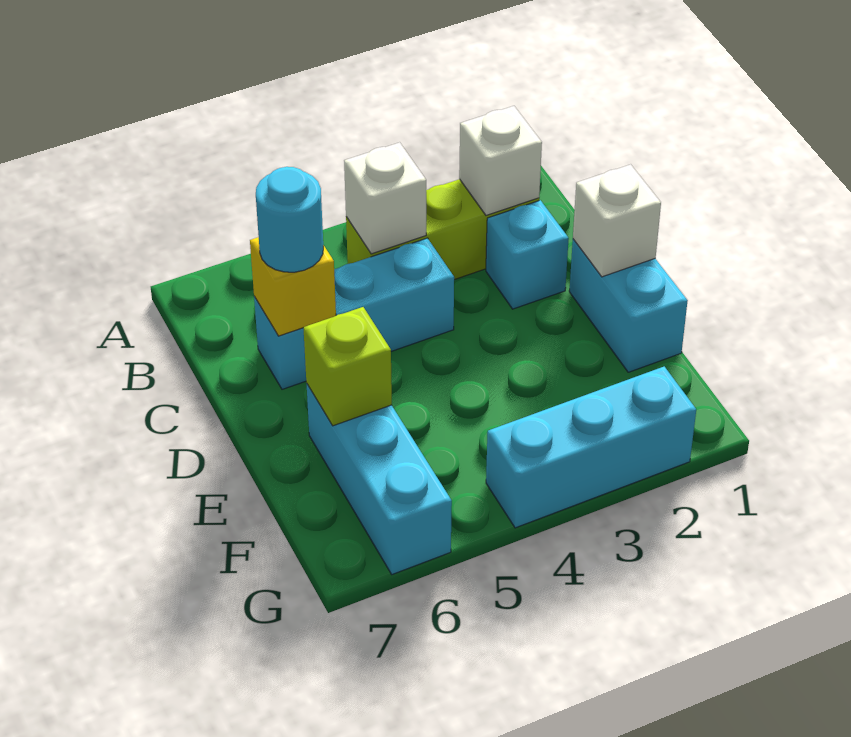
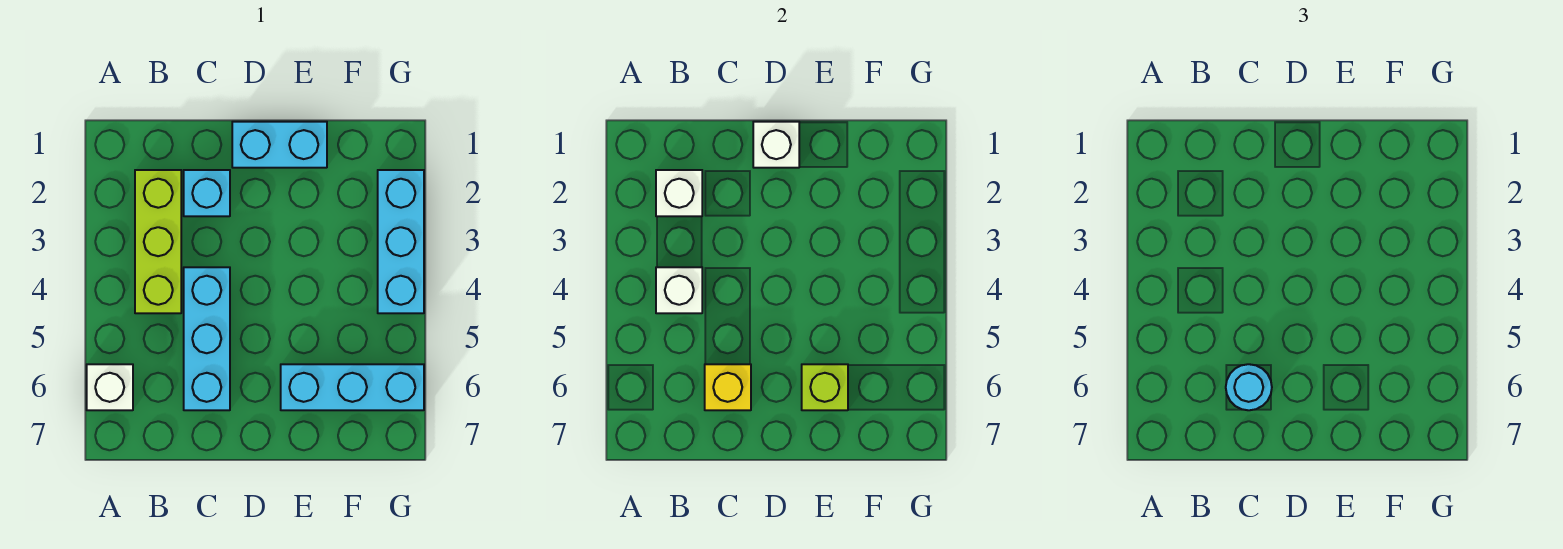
none -> white brick A6 level 1

